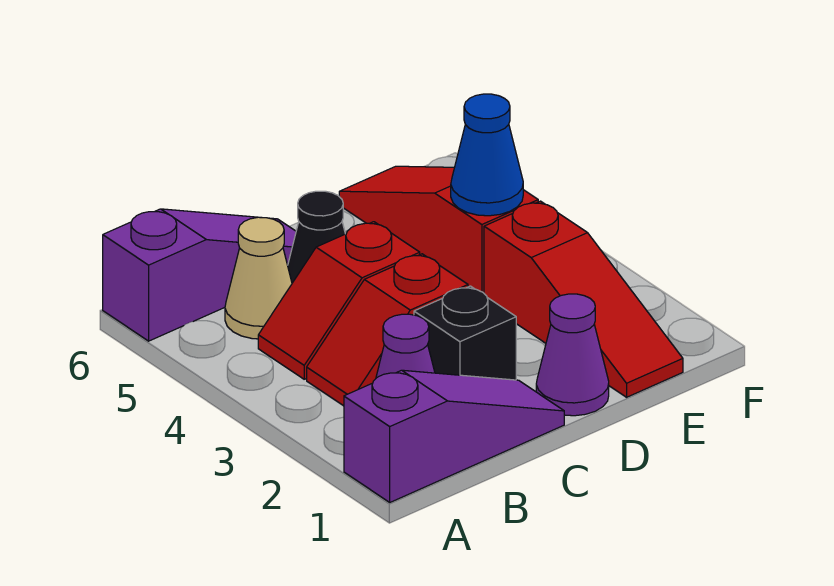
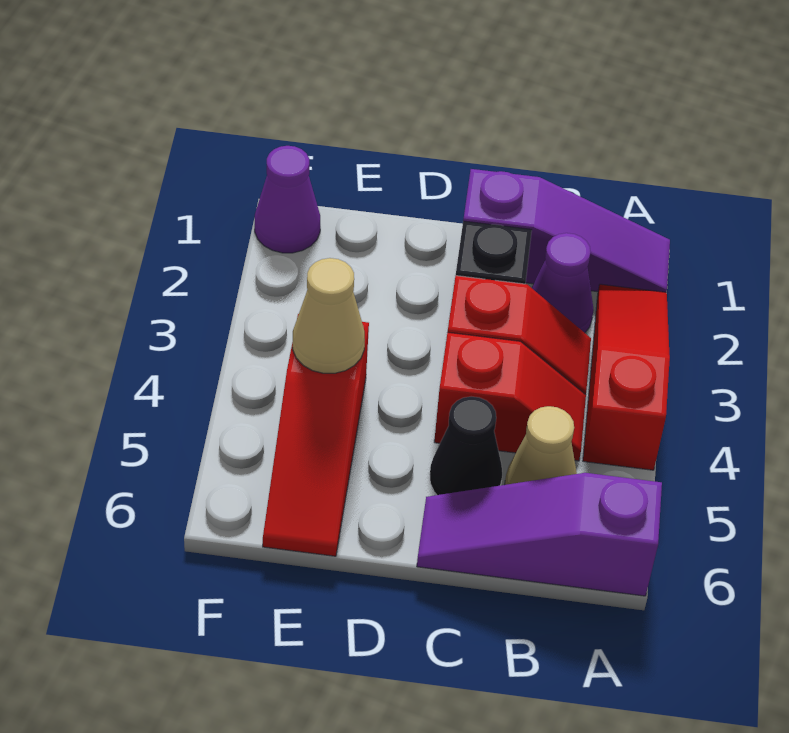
purple slope A1:C1 level 1 top A -> purple slope A1:C1 level 1 top C
purple cone D1 level 1 -> purple cone F1 level 1
red slope E1:E3 level 1 top 3 -> red slope A2:A4 level 1 top 4
blue cone E4 level 2 -> tan cone E4 level 2

